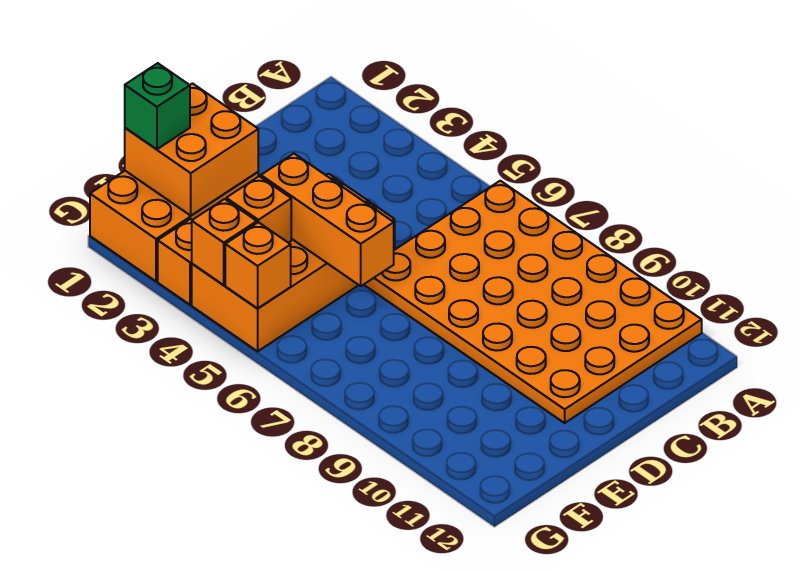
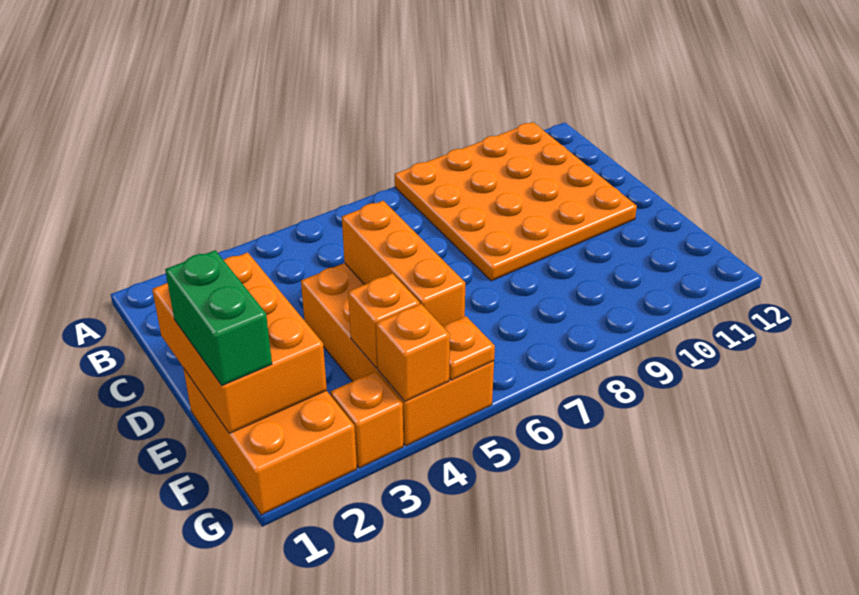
orange plate A6:D11 level 1 -> orange plate A8:D11 level 1
orange brick E1:F2 level 2 -> orange brick D1:F2 level 2
orange brick E4:E6 level 2 -> orange brick D5:F5 level 2
green brick F1 level 3 -> green brick E1:F1 level 3
orange brick G5 level 2 -> orange plate G5 level 2

